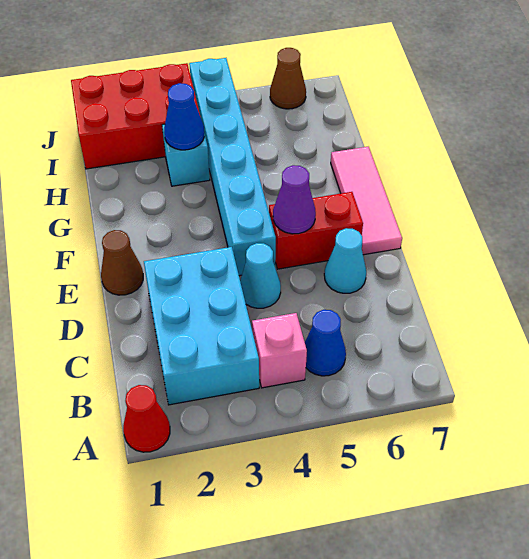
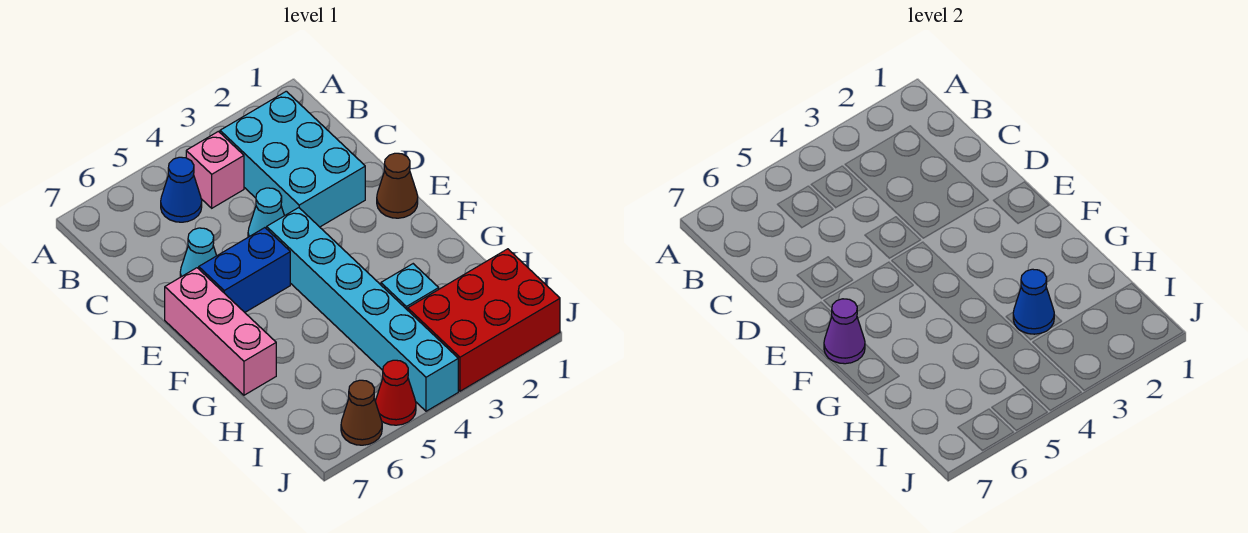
red cone A1 level 1 -> red cone J5 level 1
red brick E5:E6 level 1 -> blue brick E5:E6 level 1
purple cone E5 level 2 -> purple cone F7 level 2
pink tile E7:G7 level 1 -> pink brick E7:G7 level 1

